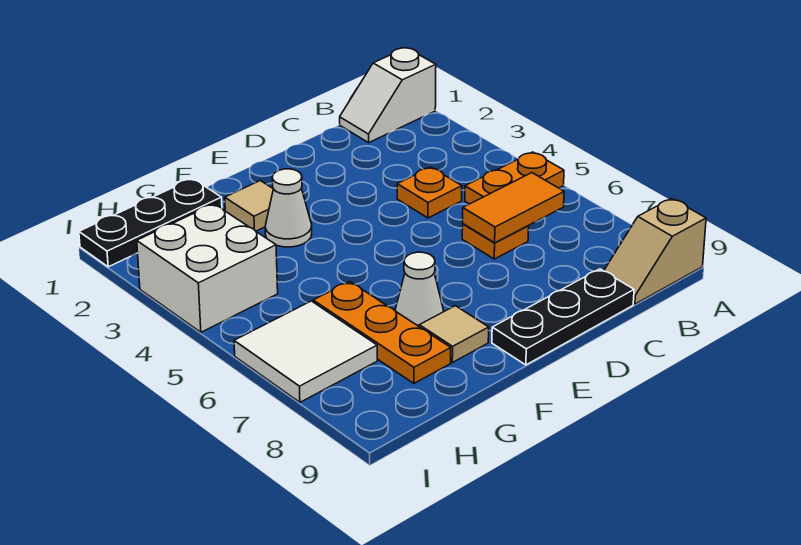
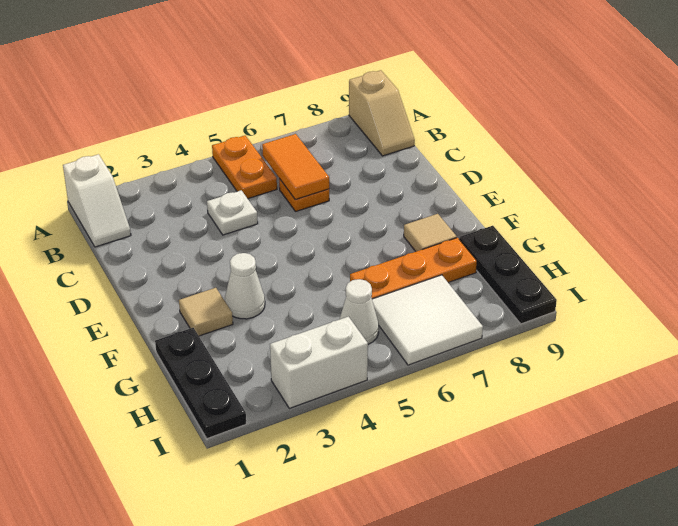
orange plate C4 level 1 -> white plate C4 level 1
black plate C9:E9 level 1 -> black plate G9:I9 level 1
white cone F7 level 1 -> white cone H5 level 1
white brick H3:I4 level 1 -> white brick I3:I4 level 1

